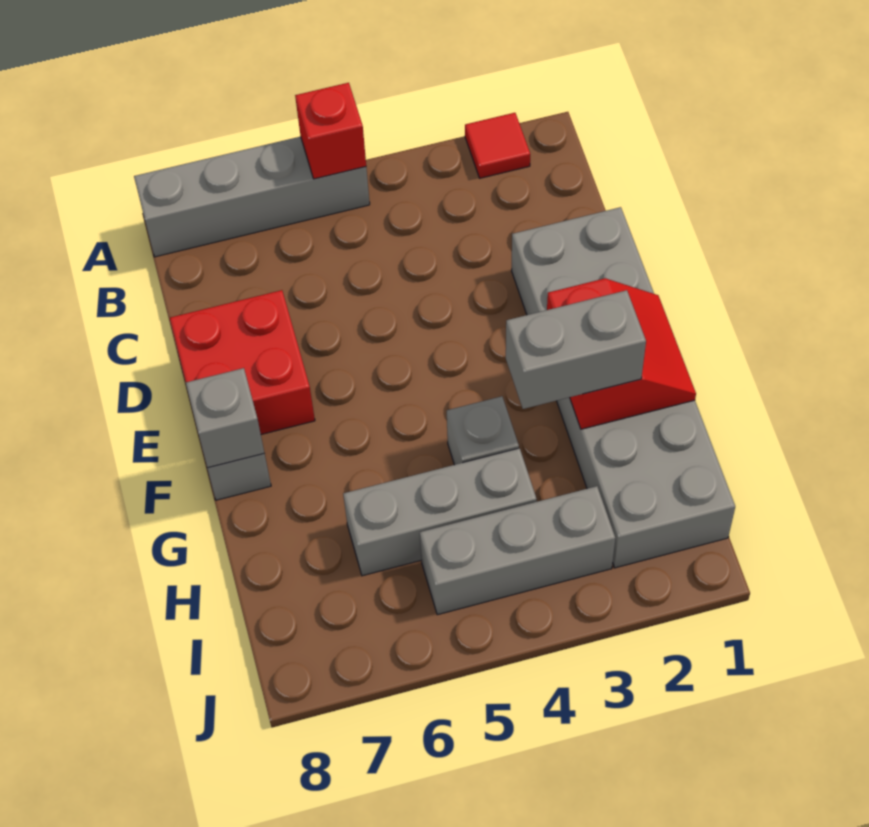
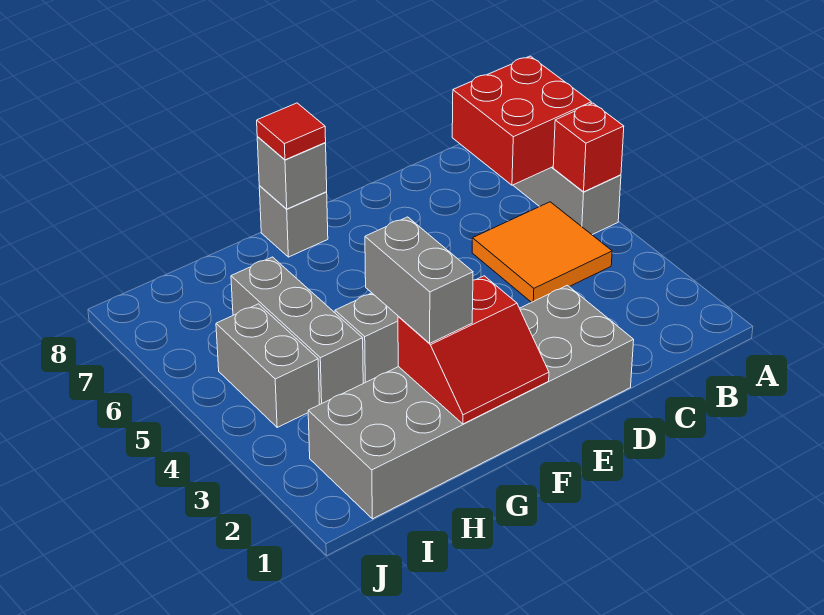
red tile A2 level 1 -> red tile F8 level 3
none -> orange tile B4:C5 level 1
red brick D7:E8 level 1 -> red brick A6:B7 level 2
grey brick I3:I5 level 1 -> grey brick I4:I5 level 1

